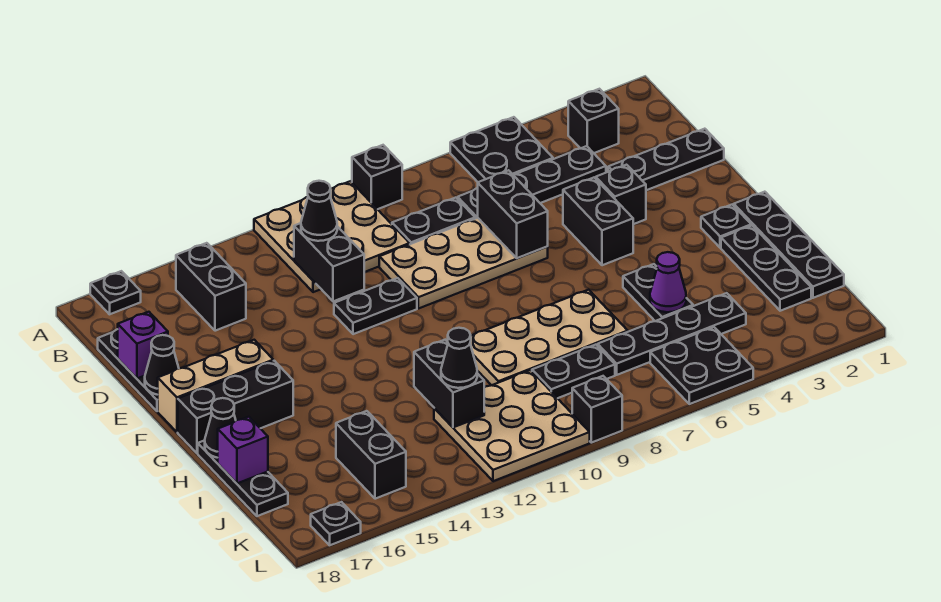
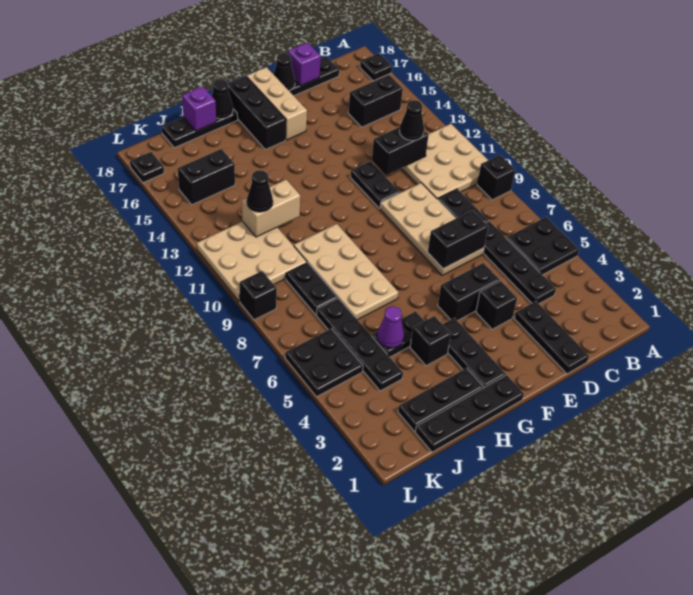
black brick B3 level 1 -> black brick H4 level 1
black plate G2 level 1 -> black plate G2:G4 level 1
black brick I12:J12 level 2 -> tan brick I12:J12 level 2

